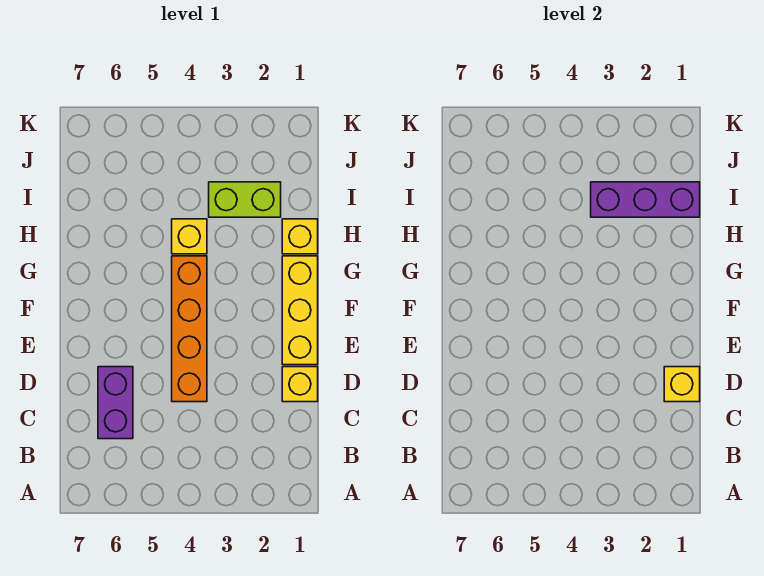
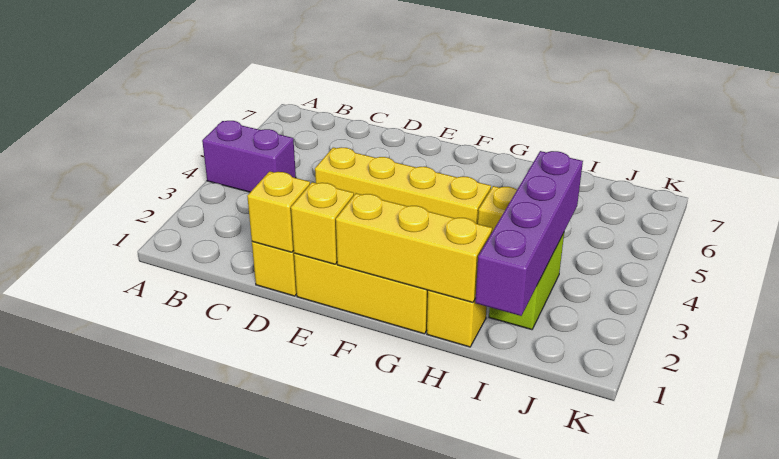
purple brick C6:D6 level 1 -> purple brick A4:B4 level 1
orange brick D4:G4 level 1 -> yellow brick D4:G4 level 1
none -> yellow brick E1 level 2
none -> yellow brick F1:H1 level 2
purple brick I1:I3 level 2 -> purple brick I1:I4 level 2

